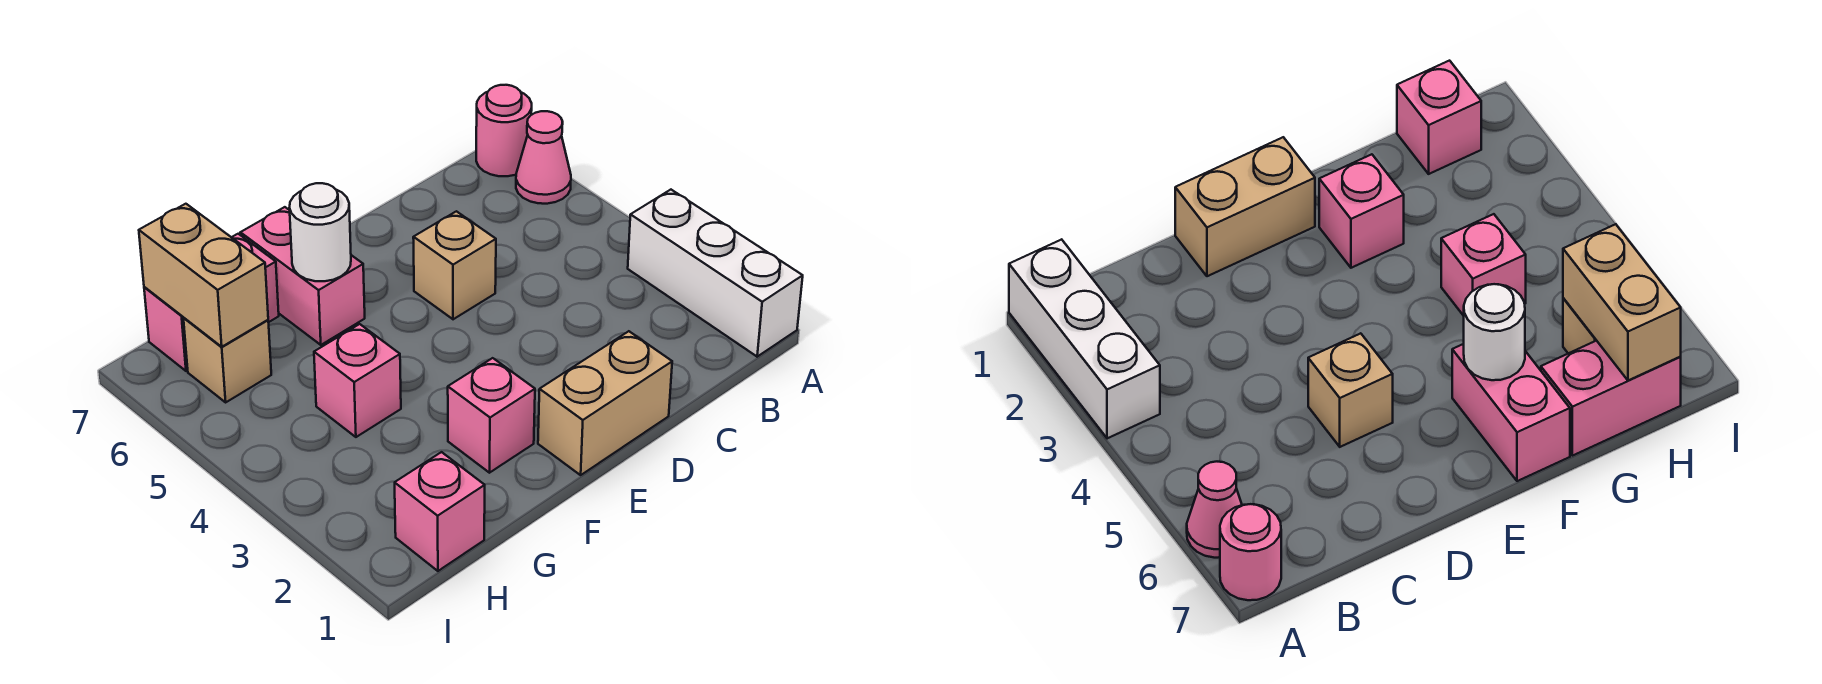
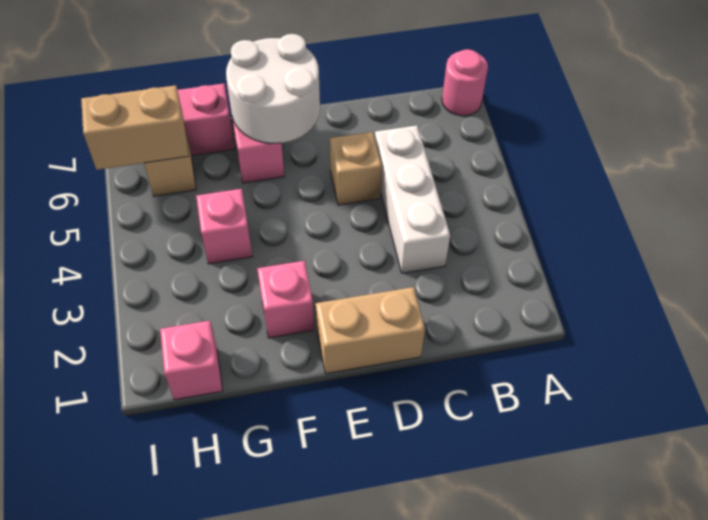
white brick A1:A3 level 1 -> white brick C3:C5 level 1
pink cone A6 level 1 -> none
white round brick F6 level 2 -> white round brick E6:F7 level 2
tan brick H6:H7 level 2 -> tan brick H6:I6 level 2

